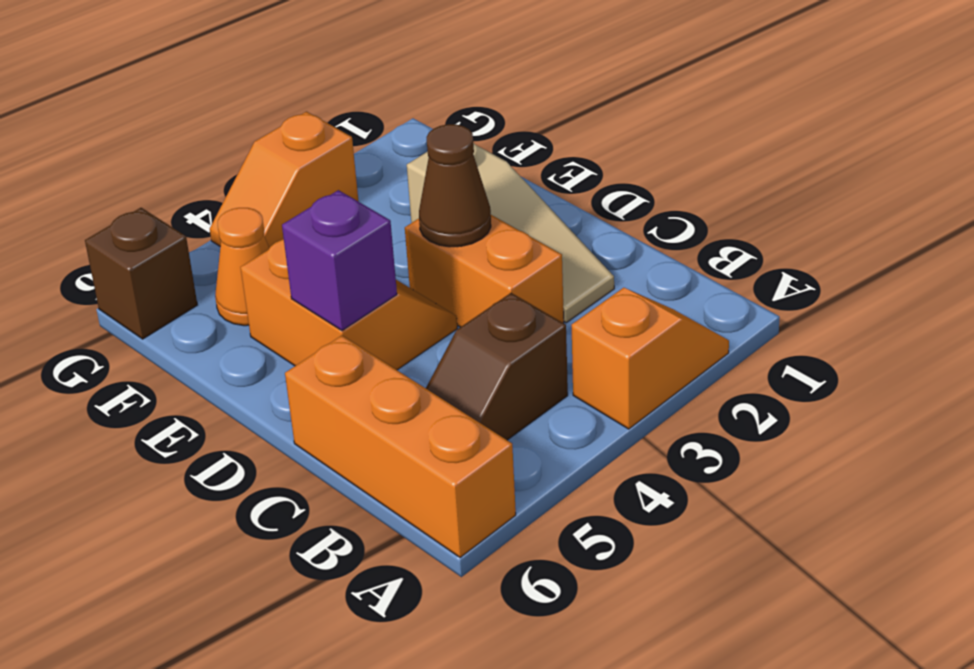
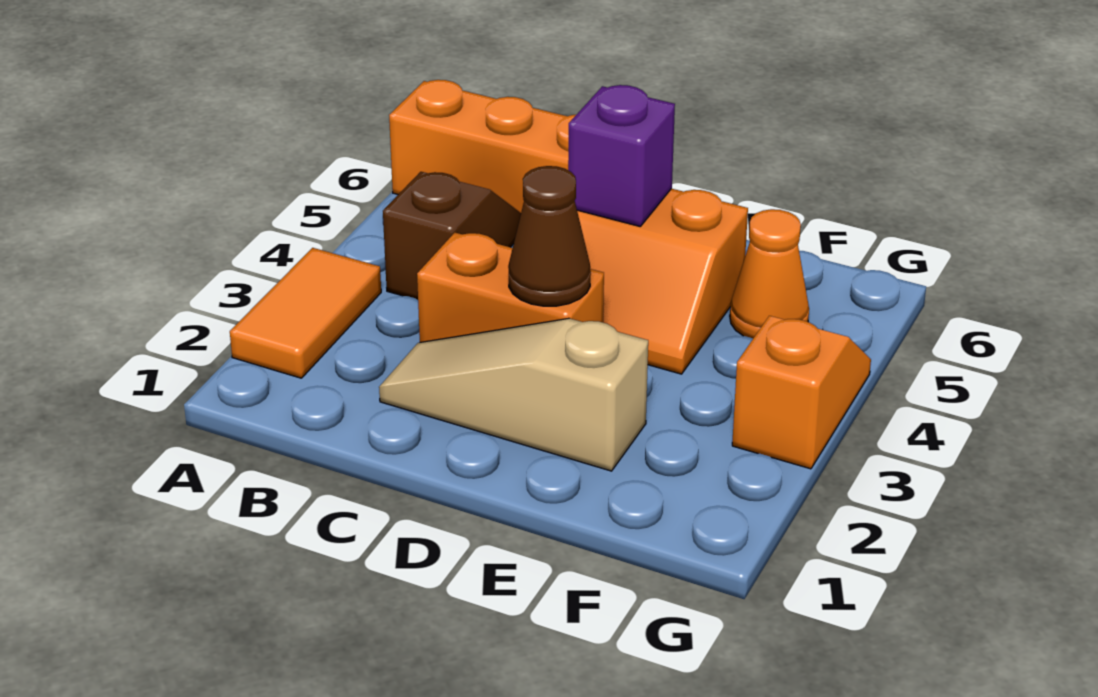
orange slope A2:A3 level 1 top 3 -> orange tile A2:A3 level 1
brown brick G6 level 1 -> none

